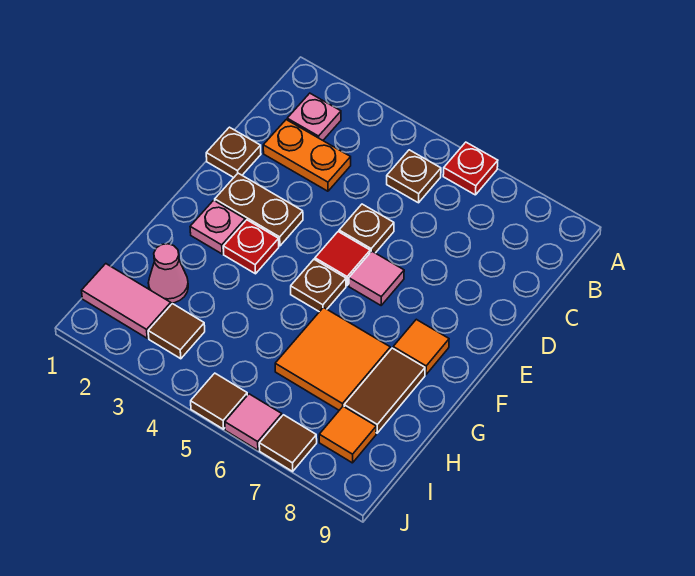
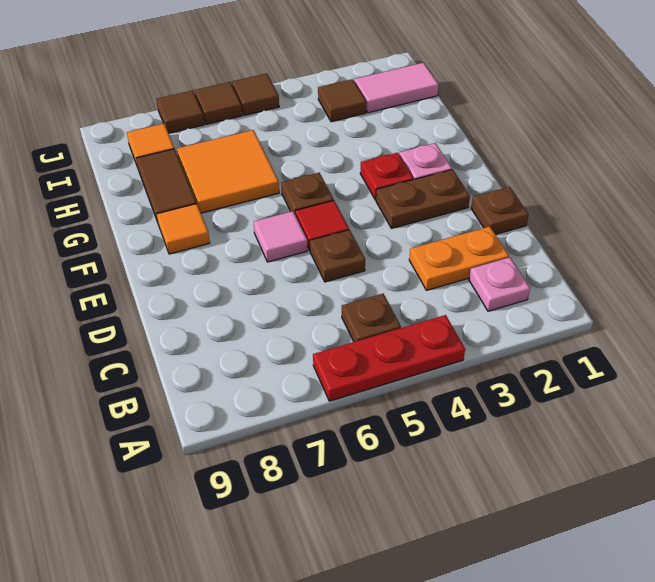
red plate A6 level 1 -> red plate A4:A6 level 1
pink cone H2 level 1 -> none
pink tile J6 level 1 -> brown tile J6 level 1

